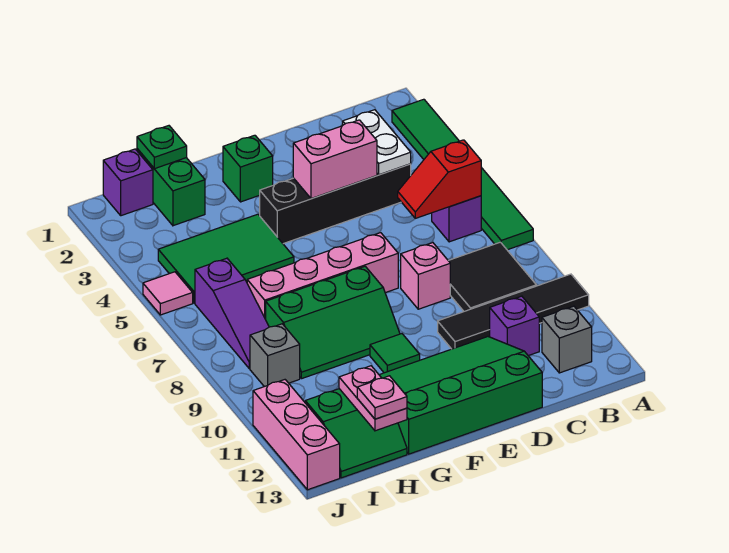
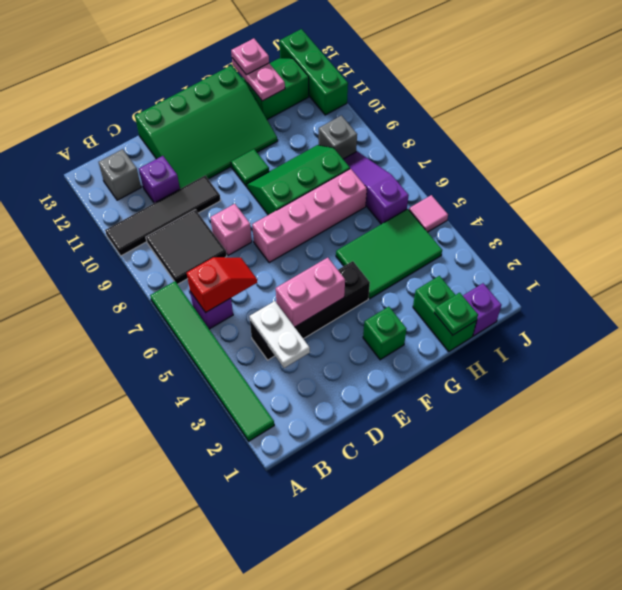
pink brick J11:J13 level 1 -> green brick J11:J13 level 1

